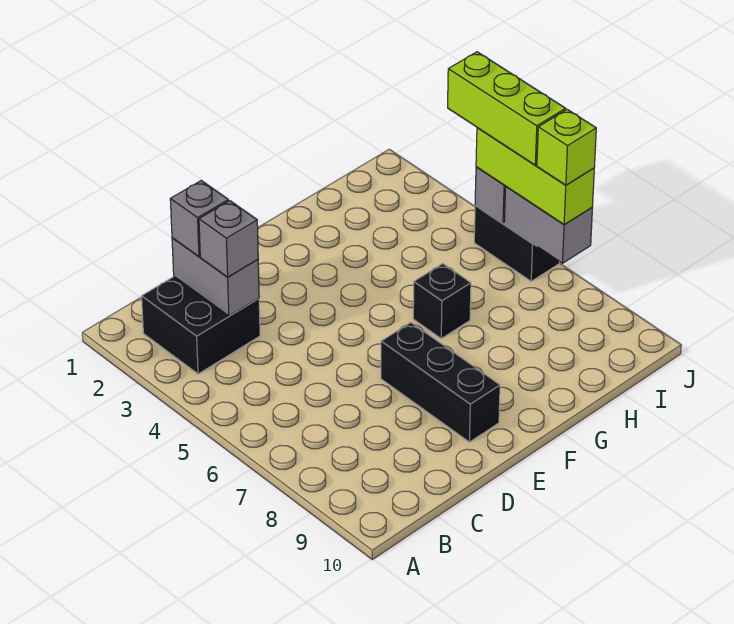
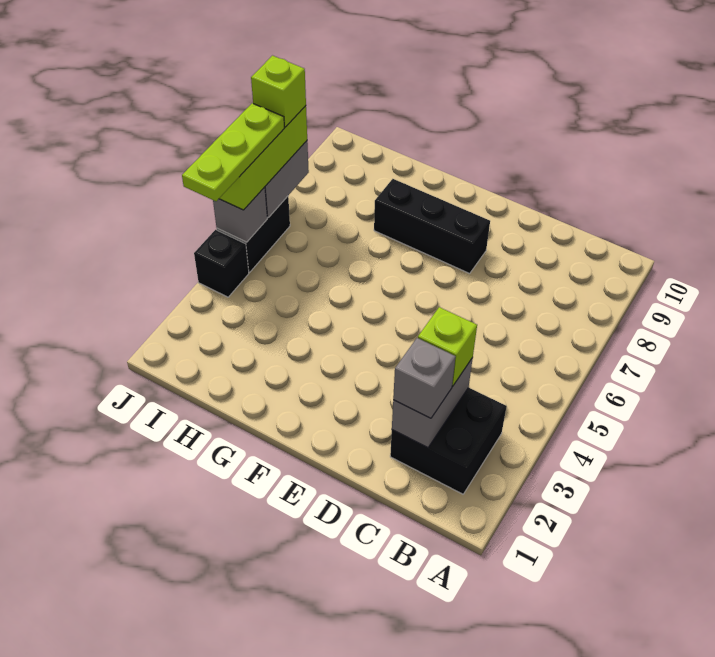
grey brick C3 level 3 -> lime brick C3 level 3
black brick E7:E9 level 1 -> black brick E8:G8 level 1
black brick G6 level 1 -> black brick J4 level 1
lime brick J4:J6 level 4 -> lime plate J4:J6 level 4

